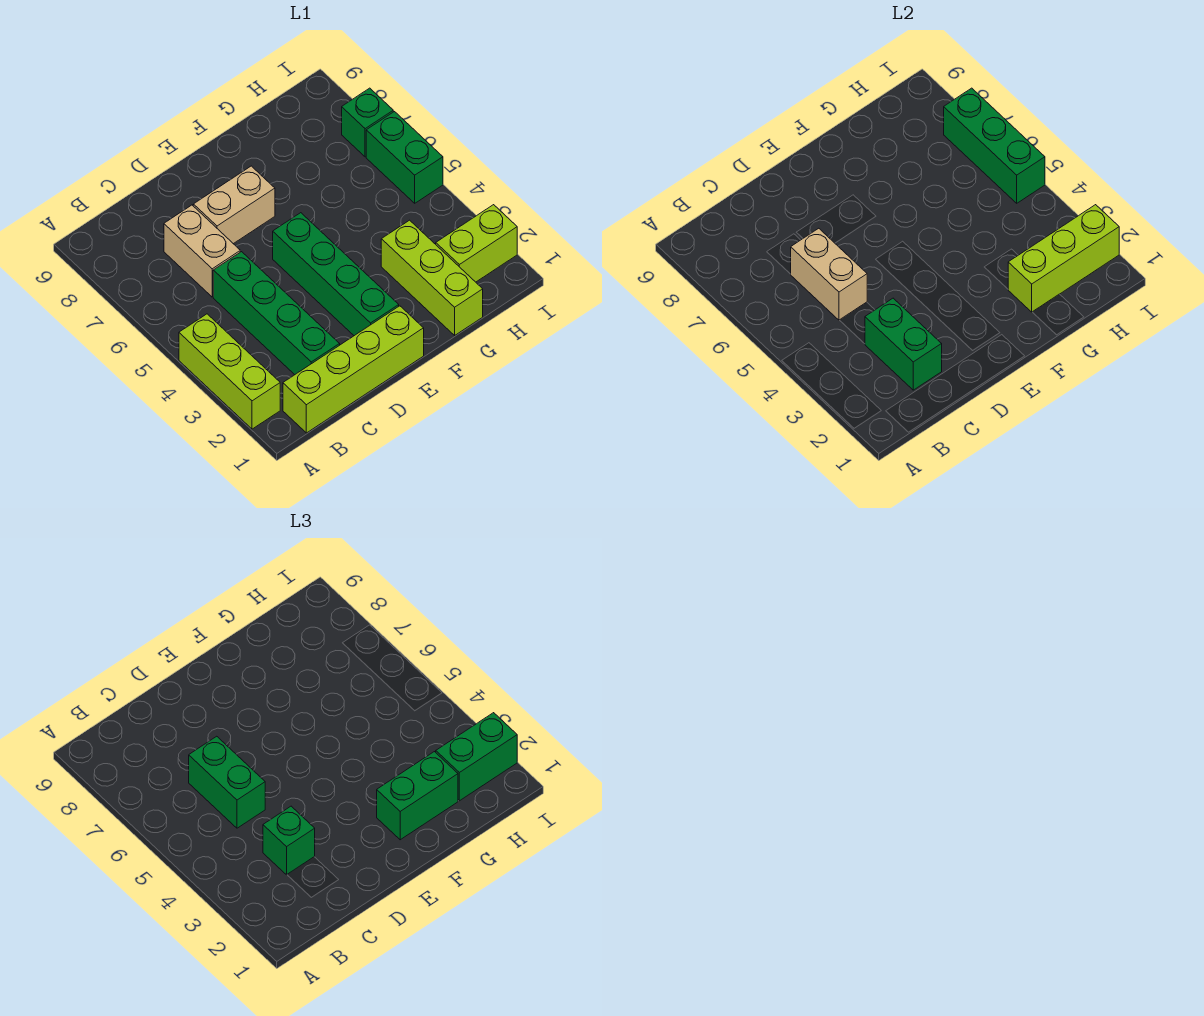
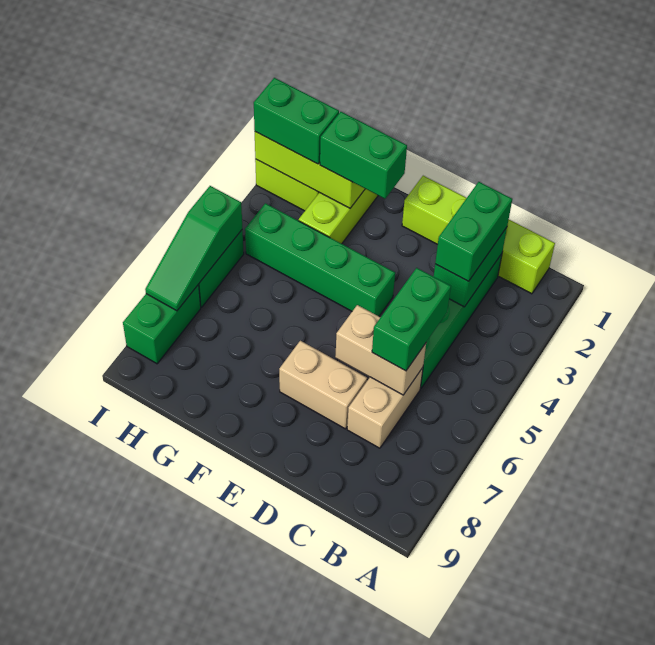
lime brick A2:A4 level 1 -> none
green brick C3 level 3 -> green brick C2:C3 level 3
tan brick C5:C6 level 2 -> tan brick C6:D6 level 2
green brick E2:E5 level 1 -> green brick E4:H4 level 1
green brick I5:I7 level 2 -> green slope I5:I7 level 2 top 5
green brick I7 level 1 -> green brick I7:I8 level 1

